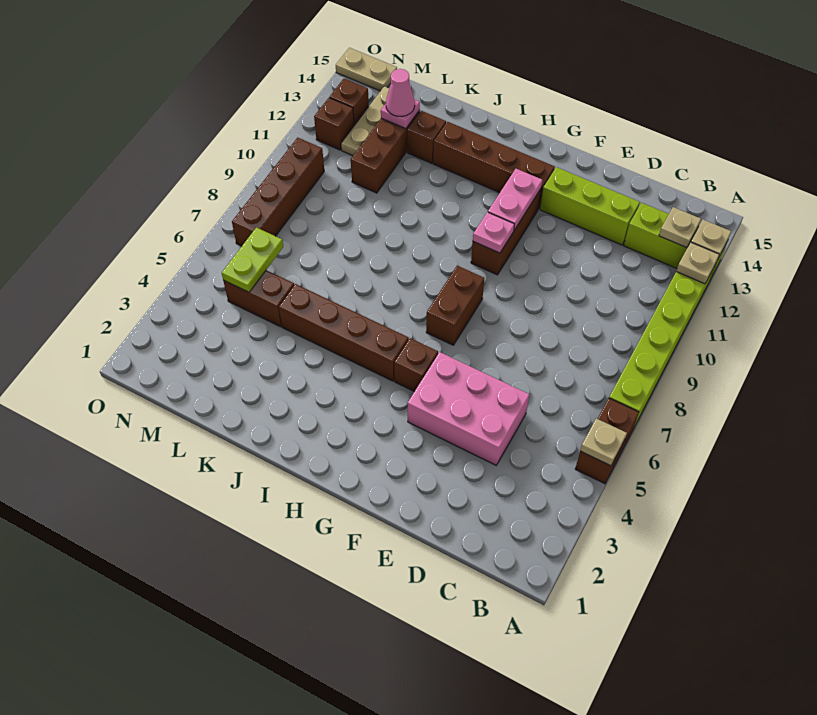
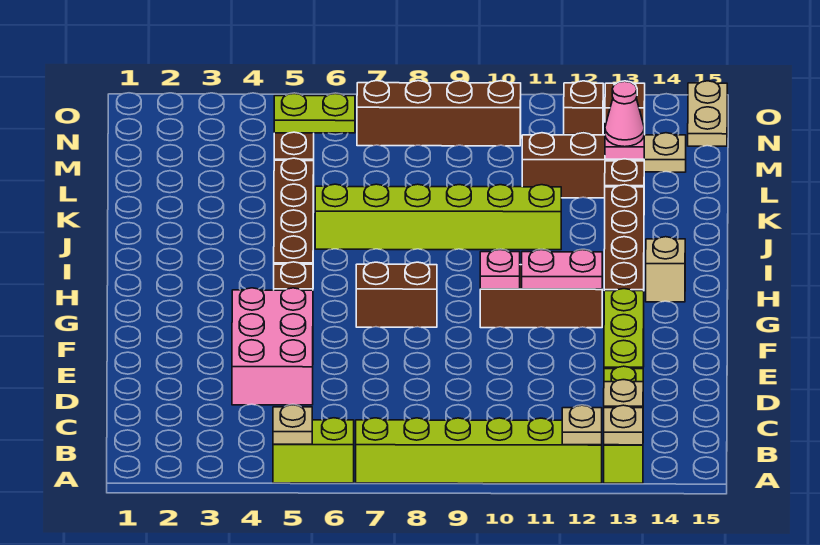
brown brick A5:A6 level 1 -> lime brick A5:A6 level 1
none -> tan brick H14 level 1
none -> lime brick J6:J11 level 1

